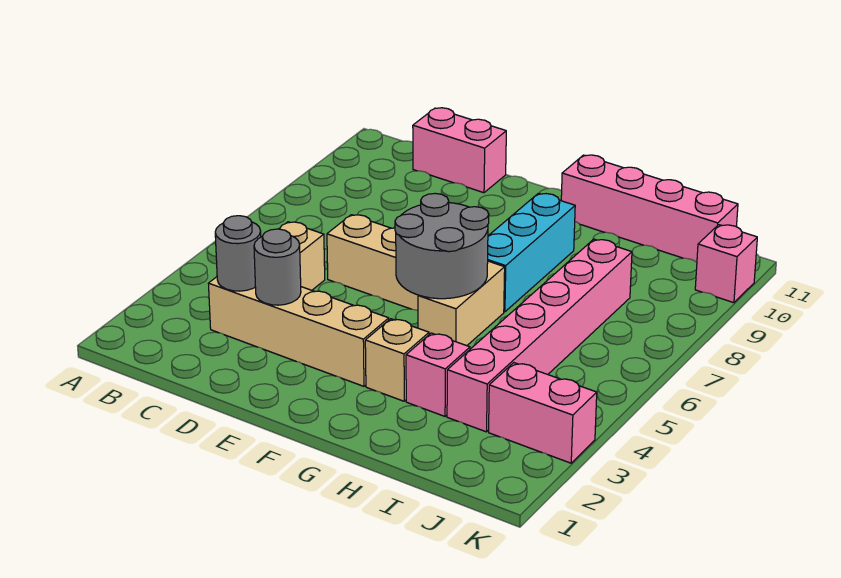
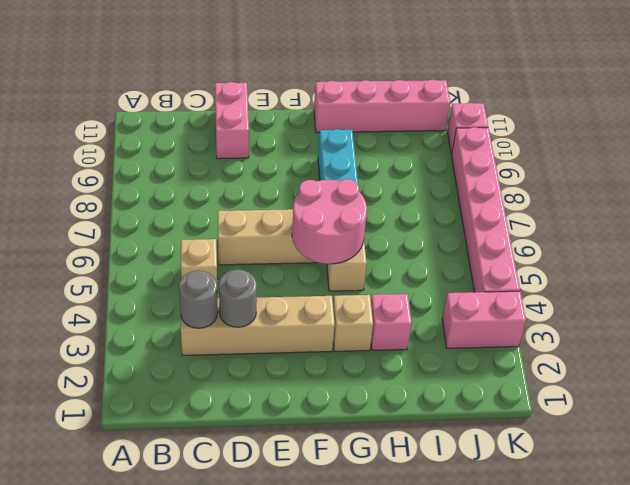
pink brick C11:D11 level 1 -> pink brick D10:D11 level 1
grey round brick F5:G6 level 2 -> pink round brick F5:G6 level 2
pink brick I3:I8 level 1 -> pink brick K4:K9 level 1

